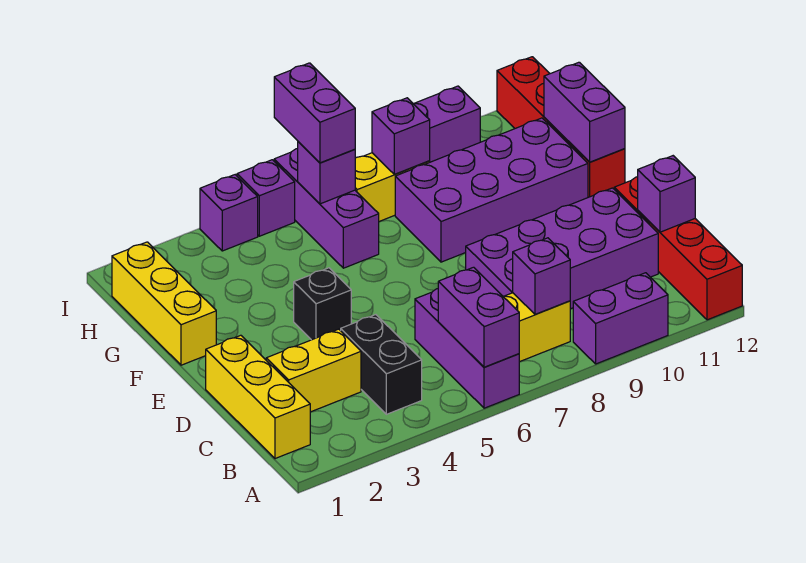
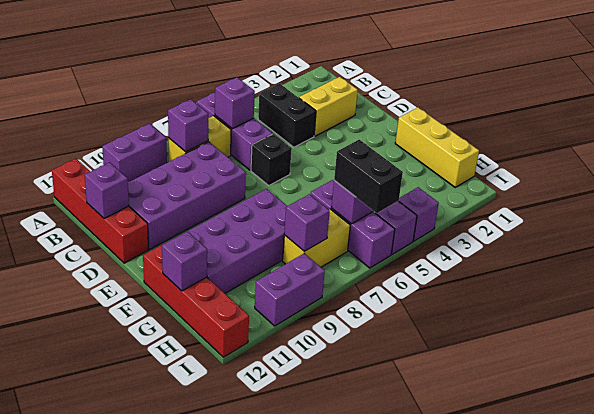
purple brick A6:B6 level 2 -> purple brick B6 level 2
yellow brick B1:D1 level 1 -> none
black brick E4 level 1 -> black brick D6 level 1
purple brick F12:G12 level 2 -> purple brick G12 level 2
purple brick H6:I6 level 3 -> black brick H6:I6 level 3

